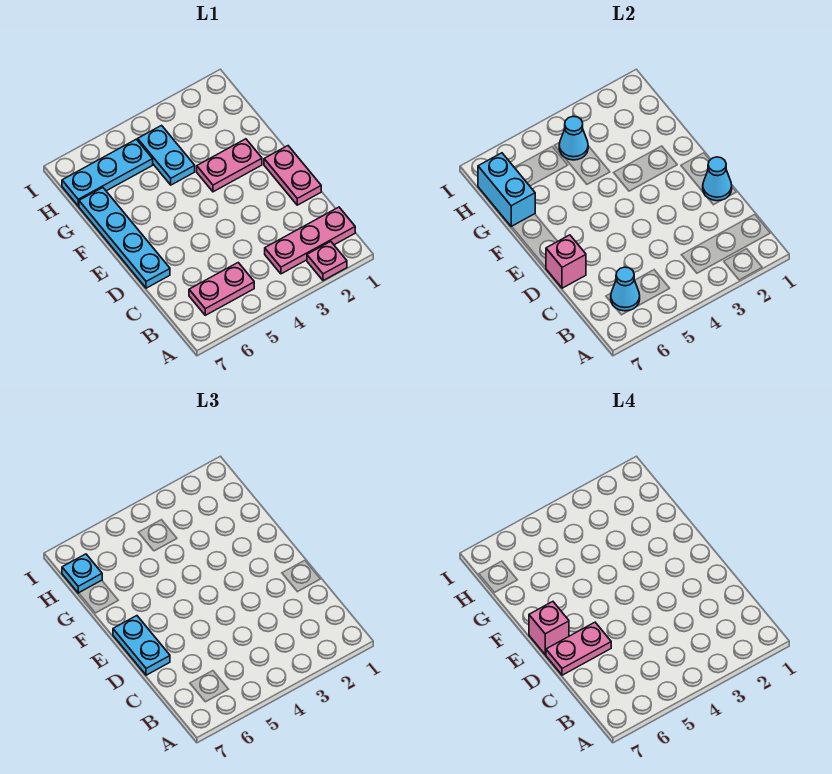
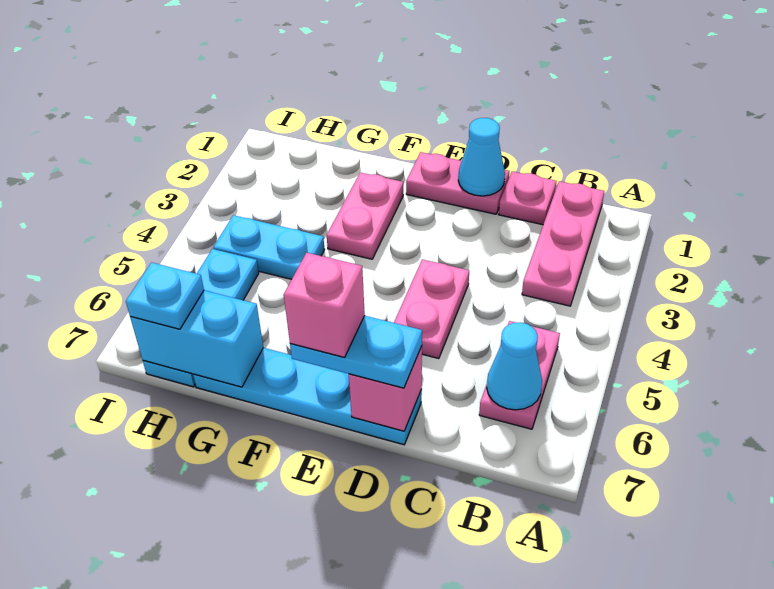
pink plate A2 level 1 -> pink plate C1 level 1
pink plate D6:D7 level 4 -> pink plate D4:D5 level 1
cyan cone H4 level 2 -> none

